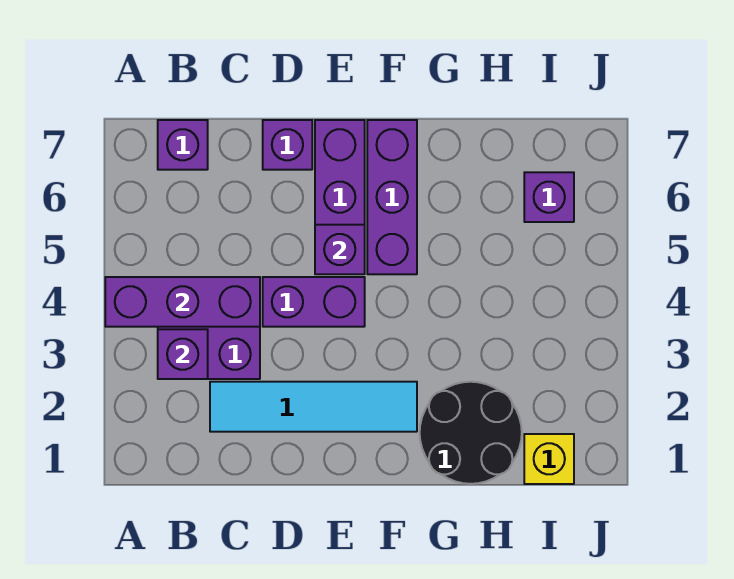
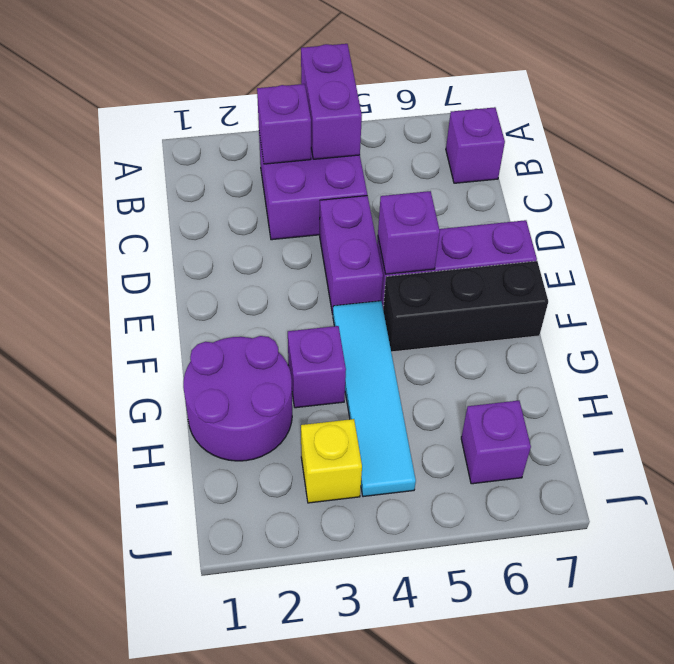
purple brick A4:C4 level 2 -> purple brick A4:B4 level 2
cyan tile C2:F2 level 1 -> cyan tile F4:I4 level 1
purple brick D7 level 1 -> purple brick G3 level 1
purple brick F5:F7 level 1 -> black brick F5:F7 level 1
black round brick G1:H2 level 1 -> purple round brick G1:H2 level 1
yellow brick I1 level 1 -> yellow brick I3 level 1

